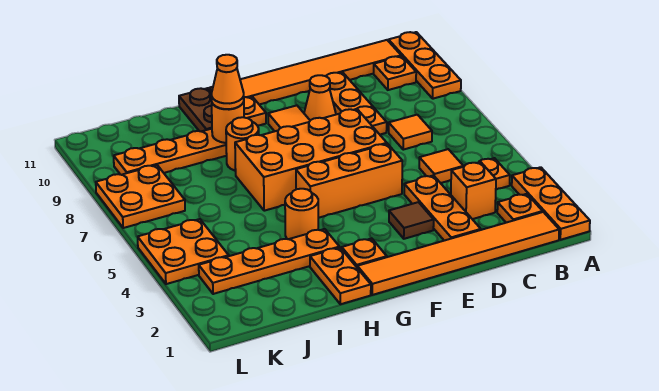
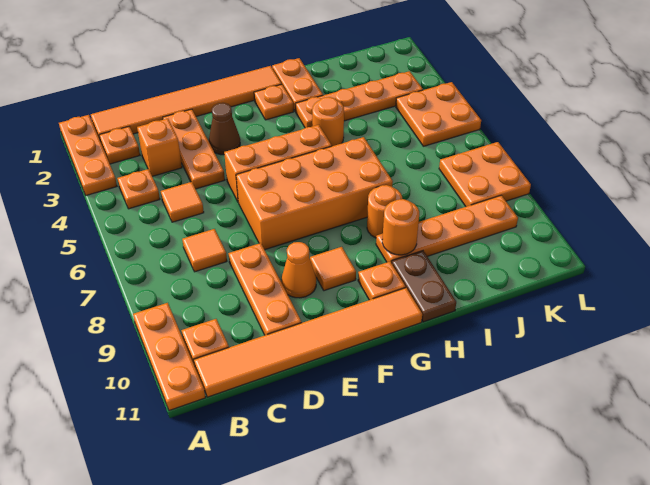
brown tile E3 level 1 -> brown cone E3 level 1
orange cone H9 level 3 -> none

